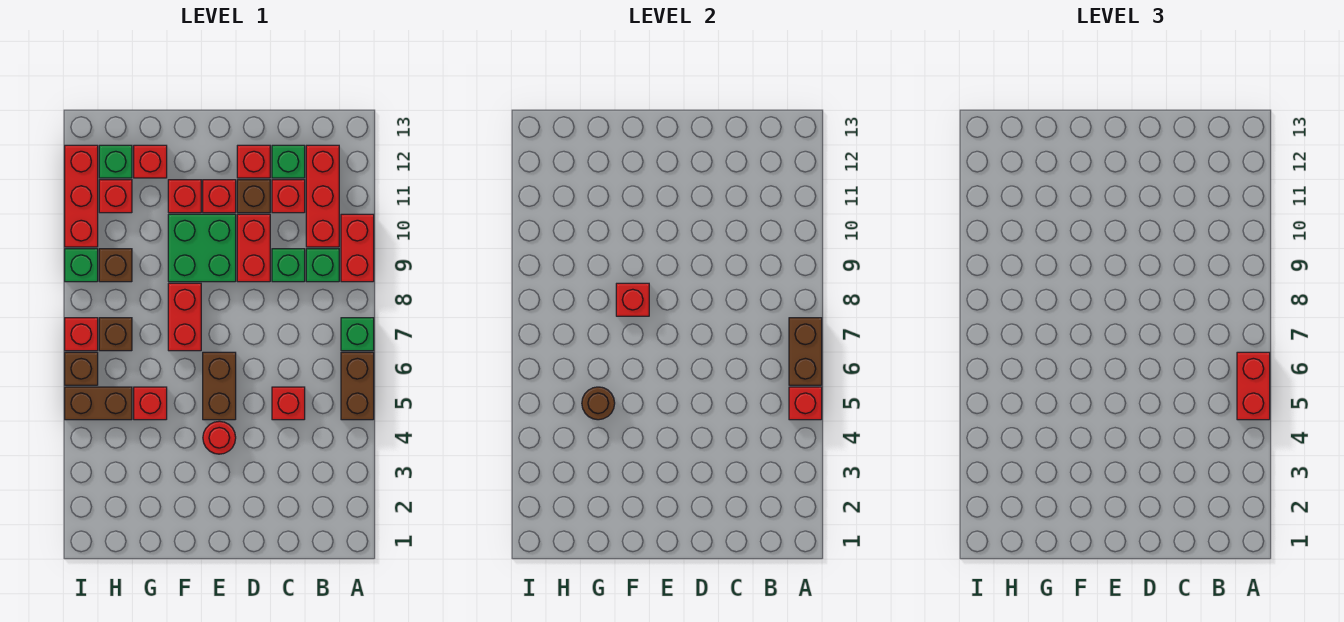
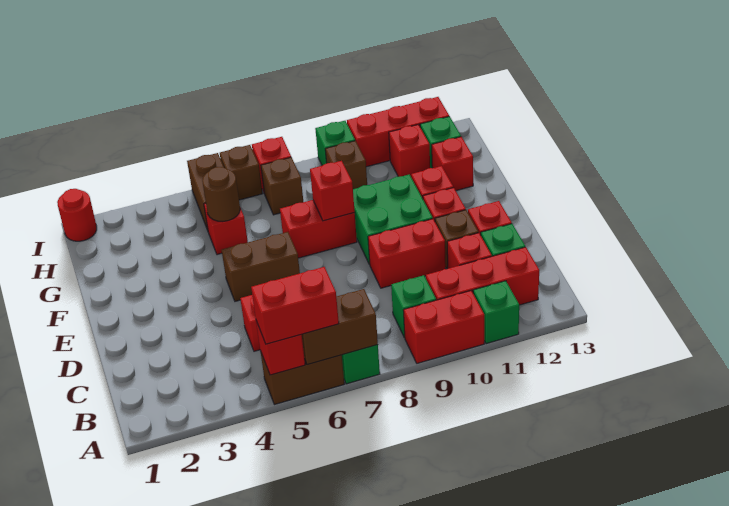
green brick C9 level 1 -> green brick A11 level 1
red round brick E4 level 1 -> red round brick I1 level 1

